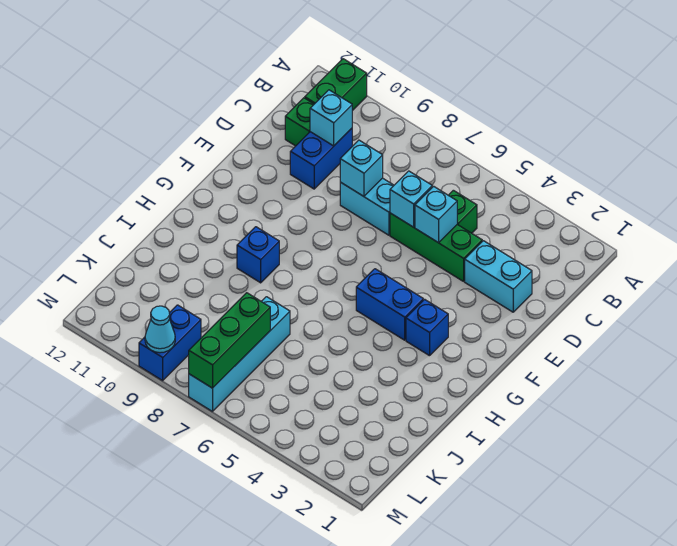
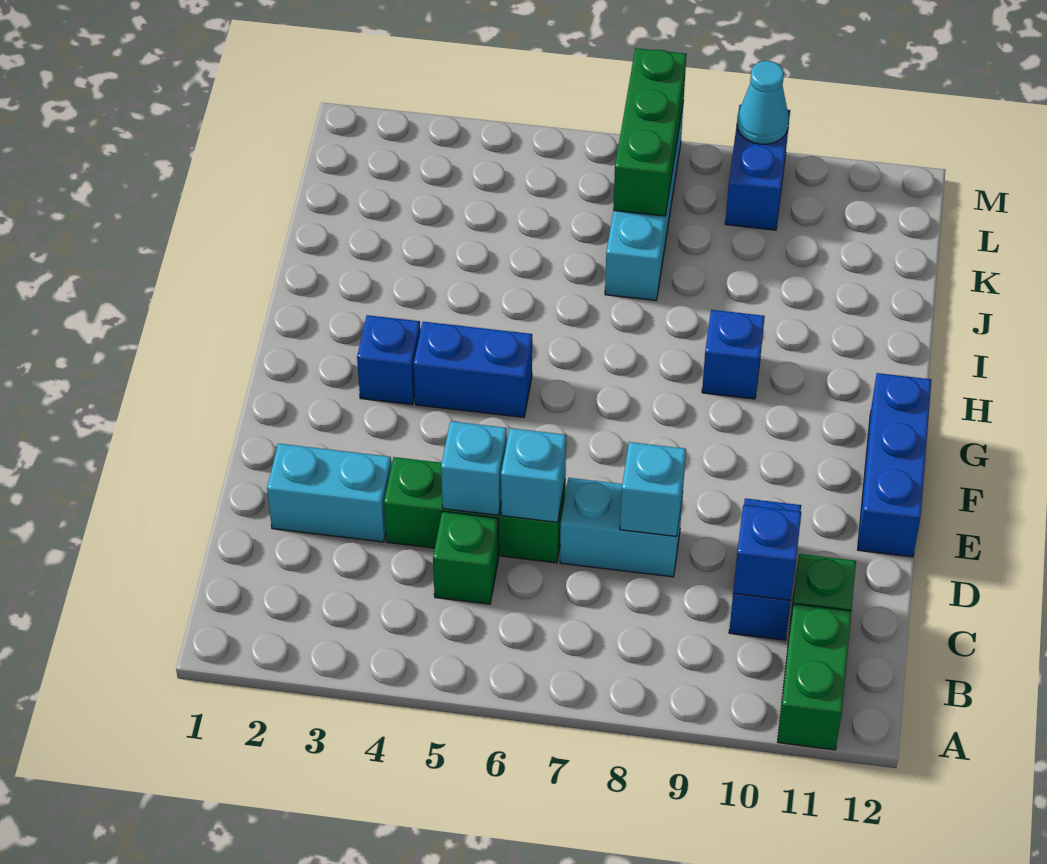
cyan brick C10 level 2 -> blue brick C10 level 2
none -> blue brick E12:G12 level 1

